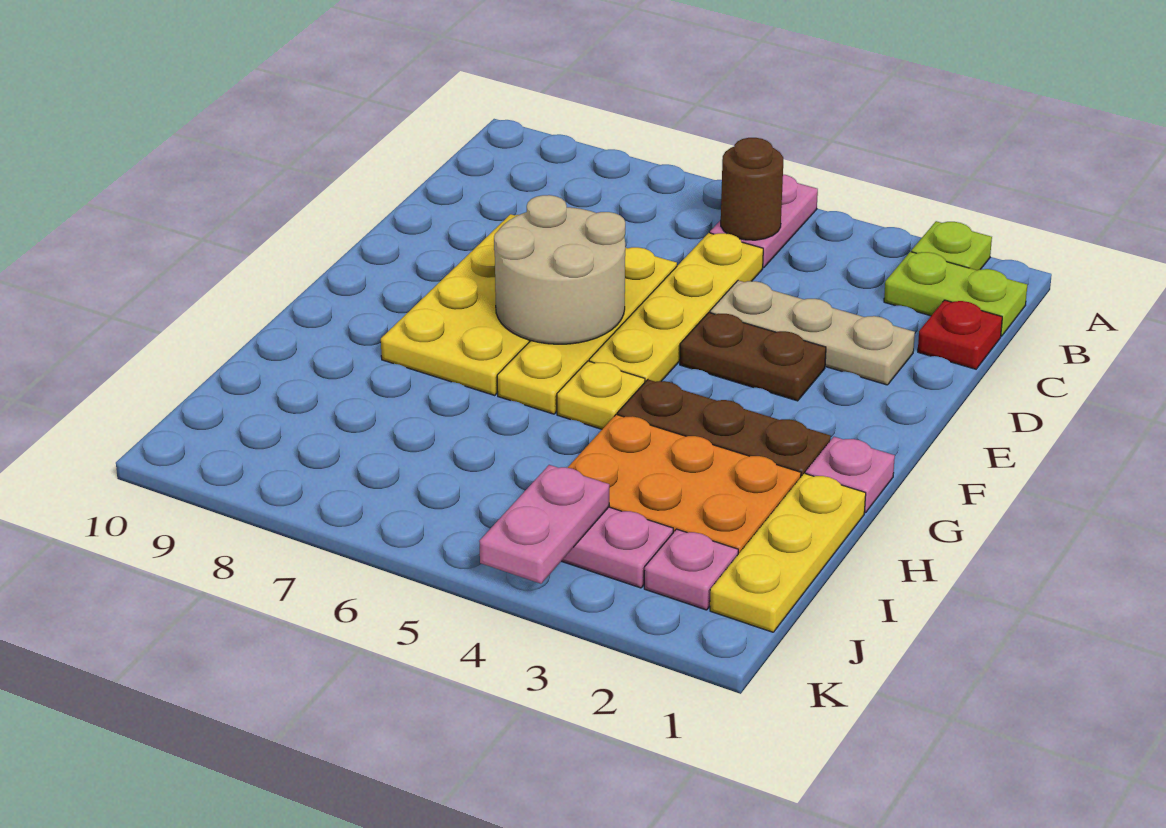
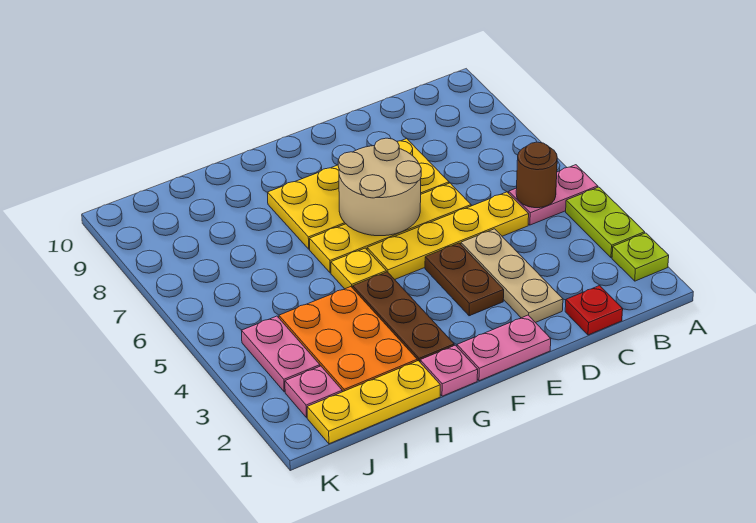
lime plate B1:B2 level 1 -> lime plate A3:A4 level 1
pink plate J4:K4 level 2 -> pink plate E1:F1 level 1

